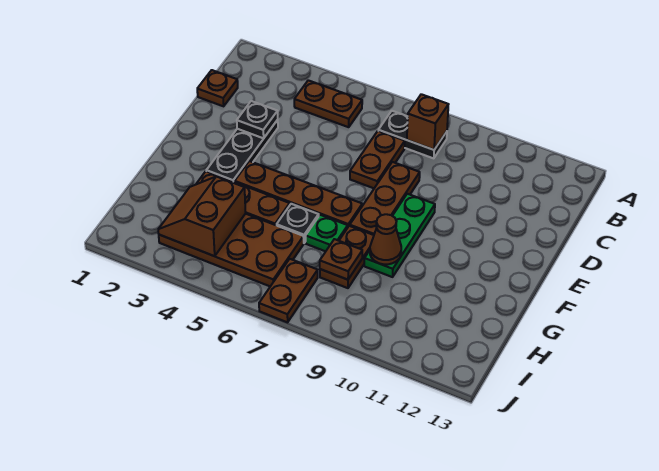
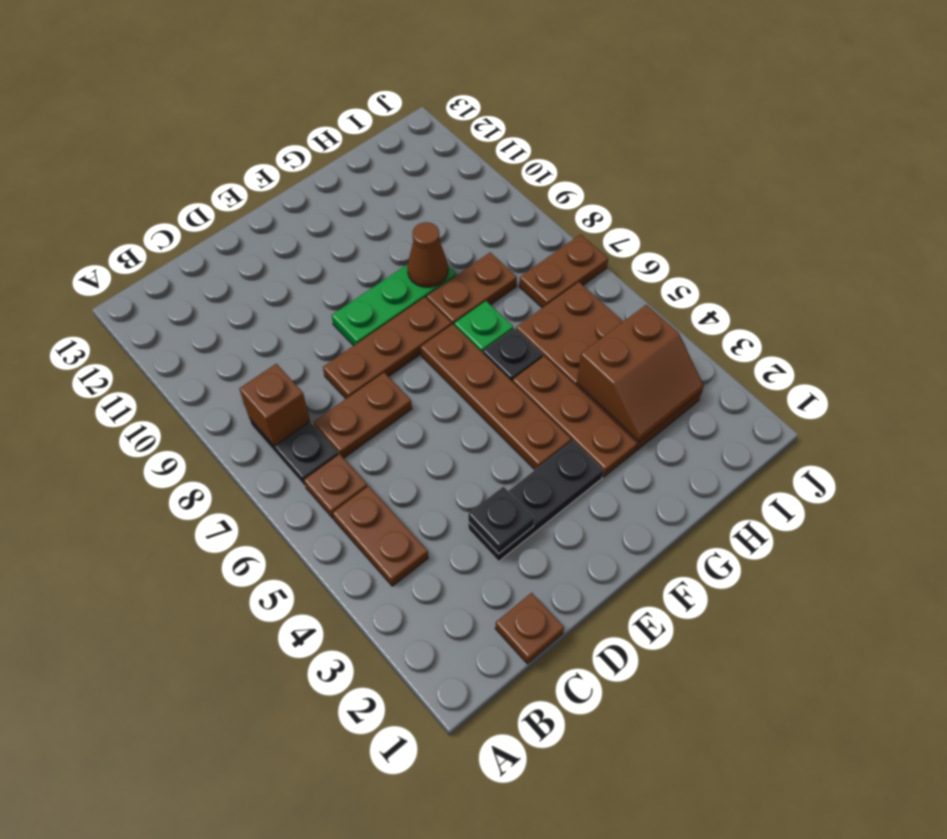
brown plate H8 level 2 -> brown plate B6 level 1

